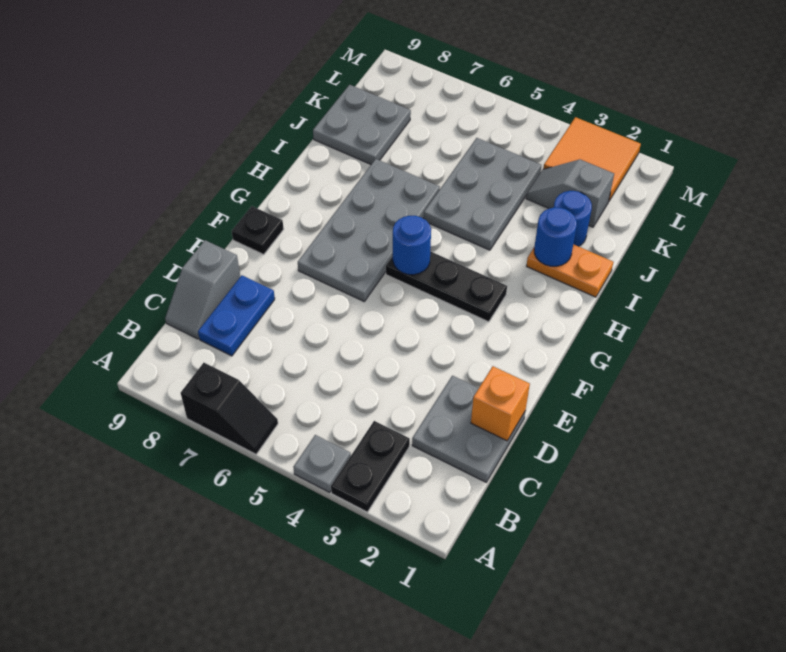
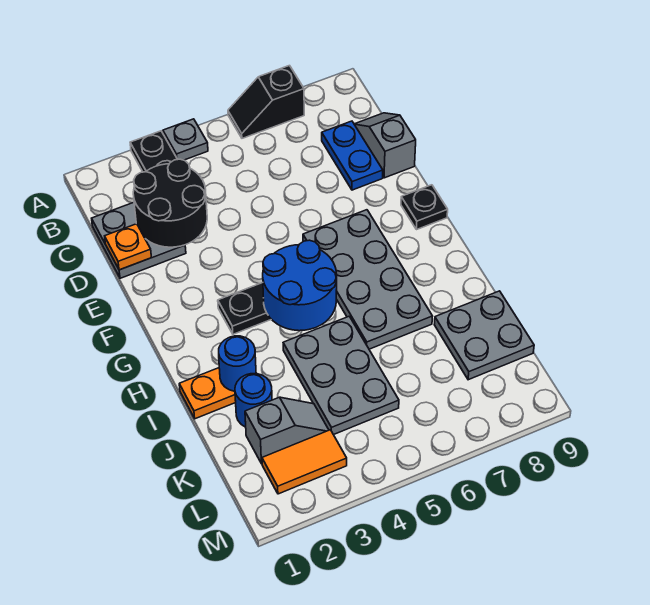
none -> black round brick C2:D3 level 2
orange brick D1 level 2 -> orange plate D1 level 2
blue round brick G5 level 2 -> blue round brick G4:H5 level 2
orange tile L2:M3 level 1 -> orange tile L2:L3 level 1

